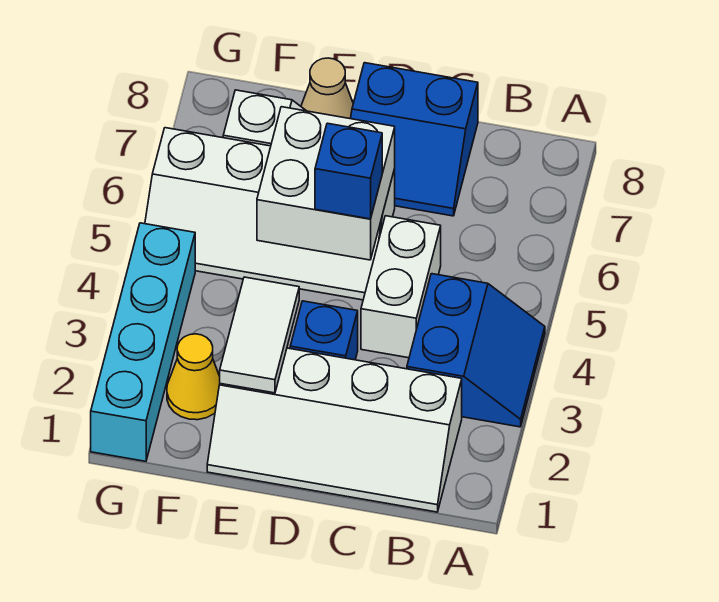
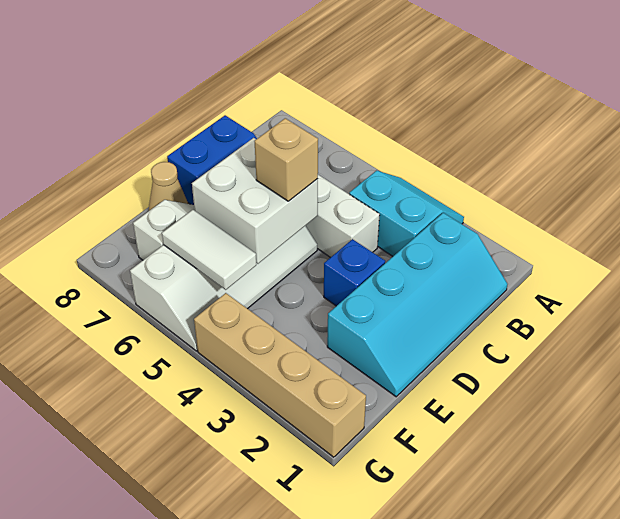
blue slope A3:B4 level 1 top B -> cyan slope A3:B4 level 1 top B
white slope B1:E2 level 1 top 2 -> cyan slope B1:E2 level 1 top 2
blue brick D5 level 3 -> tan brick D5 level 3
white tile E2:E3 level 2 -> white tile F5:F6 level 2
yellow cone F2 level 1 -> none
cyan brick G1:G4 level 1 -> tan brick G1:G4 level 1

